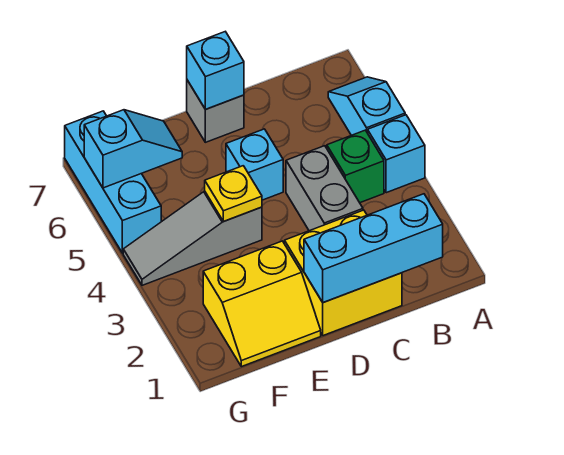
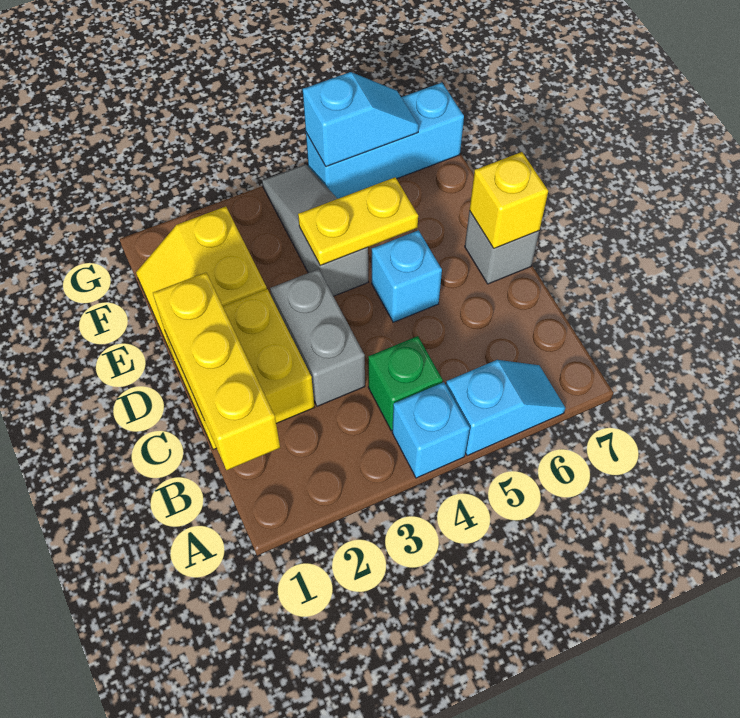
cyan brick B1:D1 level 2 -> yellow brick B1:D1 level 2
grey brick C3:C4 level 1 -> grey brick C3:D3 level 1
cyan brick D7 level 2 -> yellow brick D7 level 2
yellow plate E4 level 2 -> yellow plate E4:E5 level 2
cyan slope F6:G6 level 2 top G -> cyan slope G5:G6 level 2 top 5

